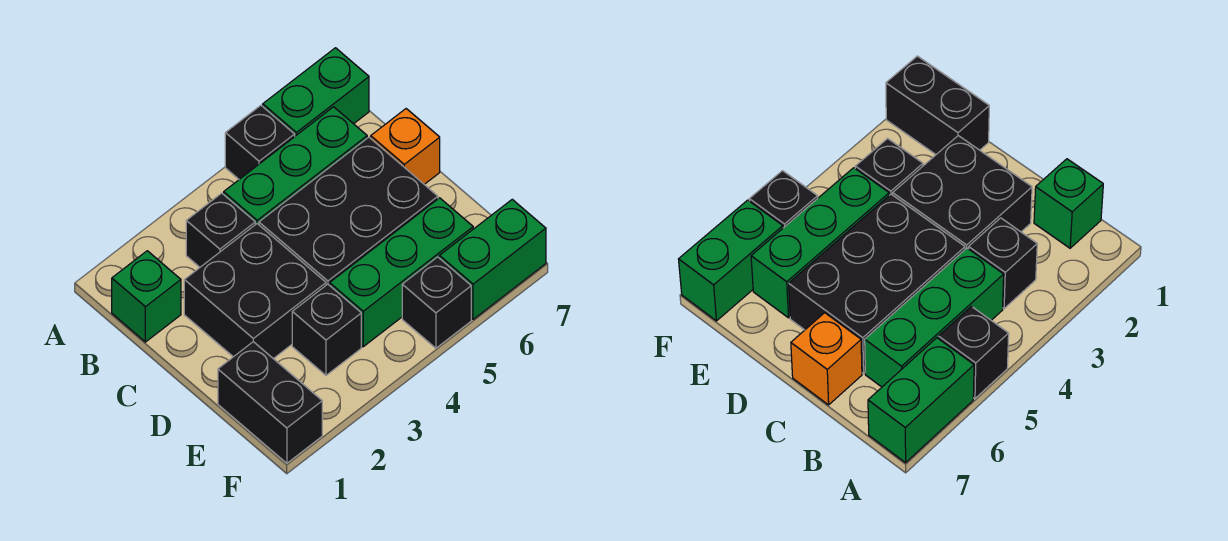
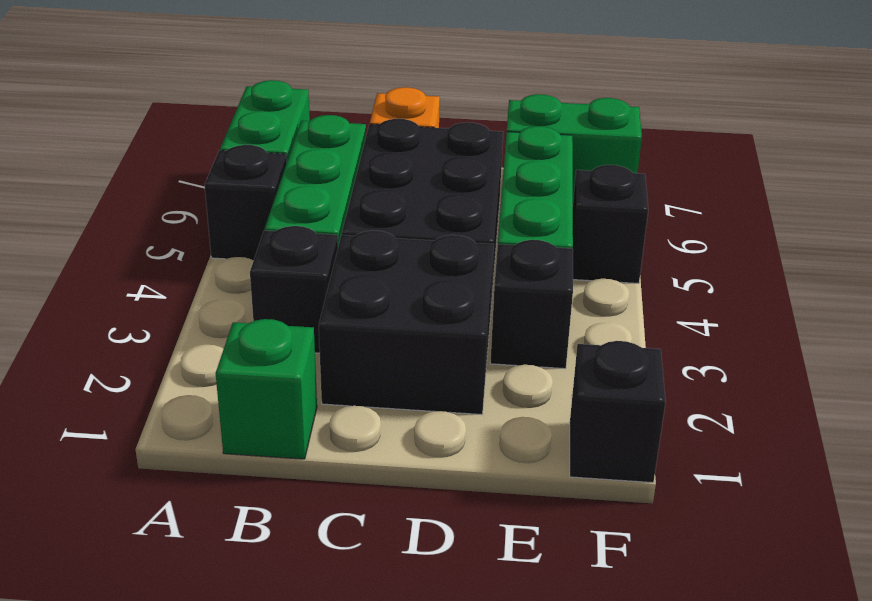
black brick E1:F1 level 1 -> black brick F1 level 1
green brick F6:F7 level 1 -> green brick E7:F7 level 1

